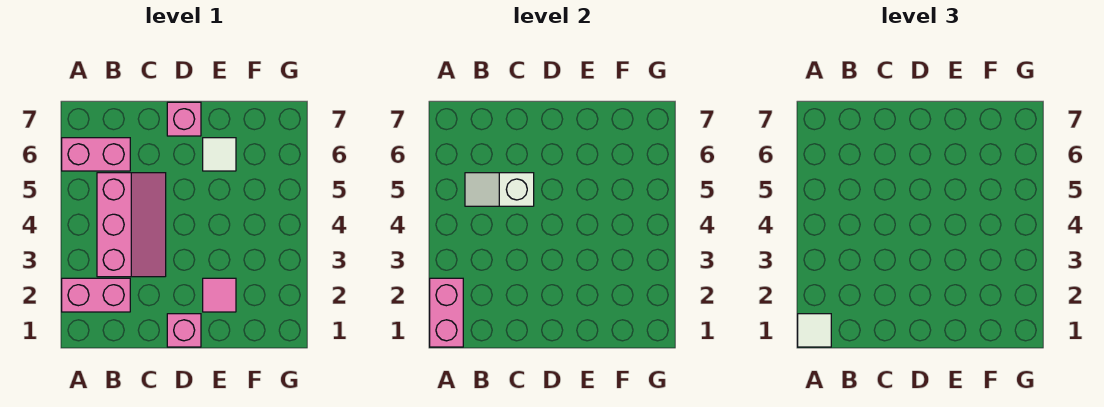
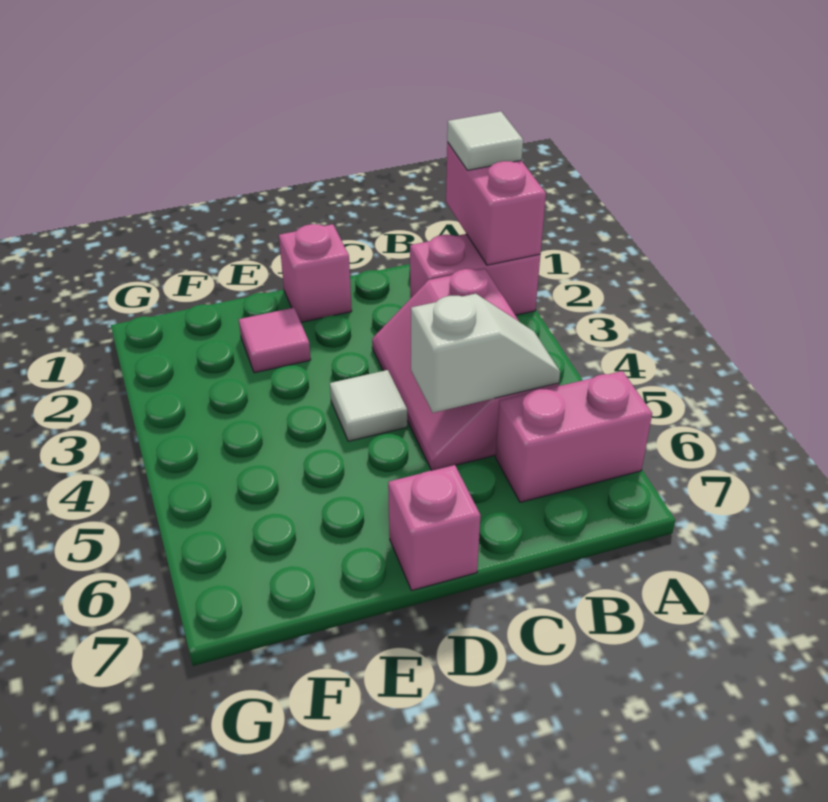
white tile E6 level 1 -> white tile D4 level 1

